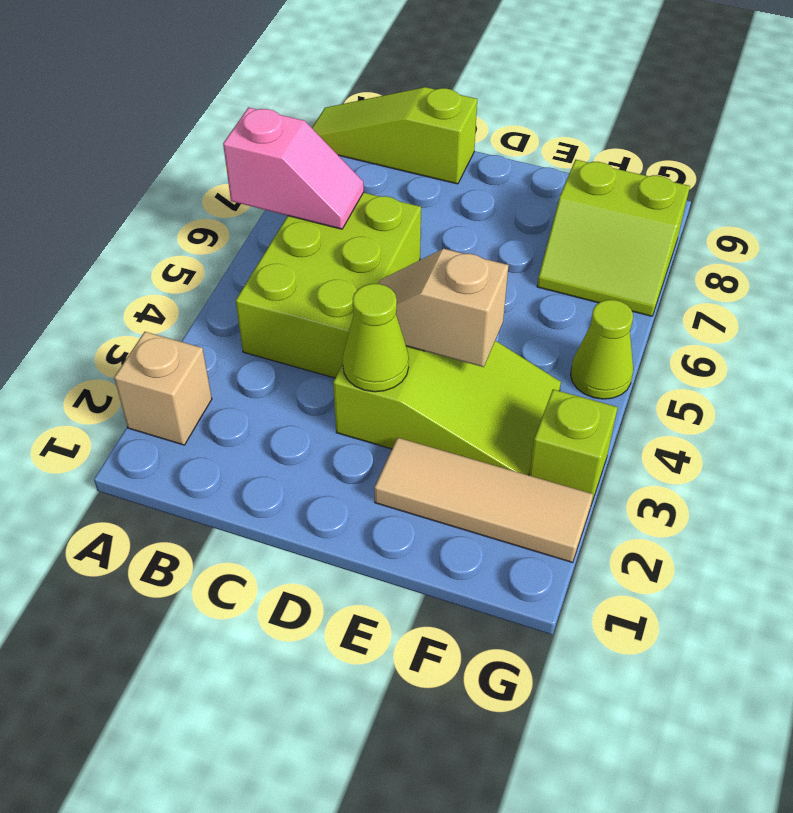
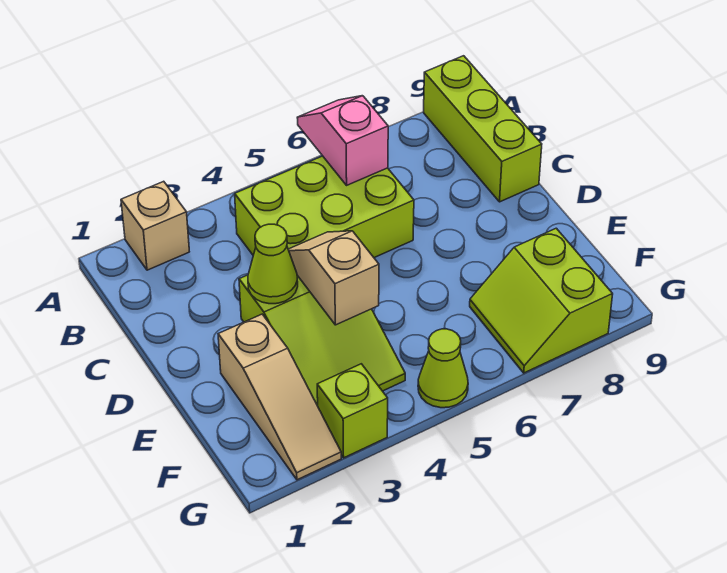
pink slope A6:B6 level 2 top A -> pink slope A6:B6 level 2 top B
lime slope A9:C9 level 1 top C -> lime brick A9:C9 level 1
tan tile E2:G2 level 1 -> tan slope E2:G2 level 1 top E

